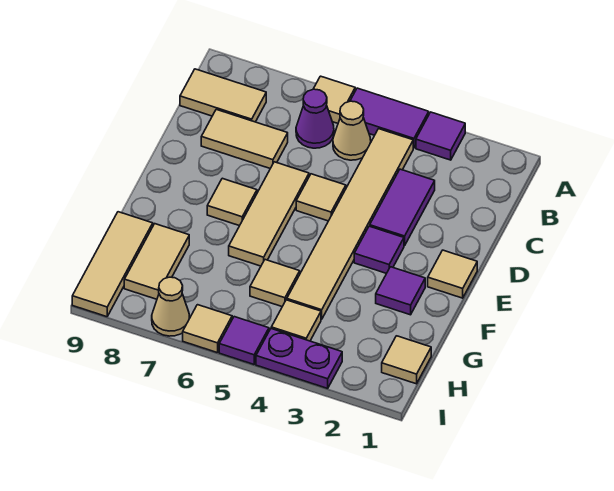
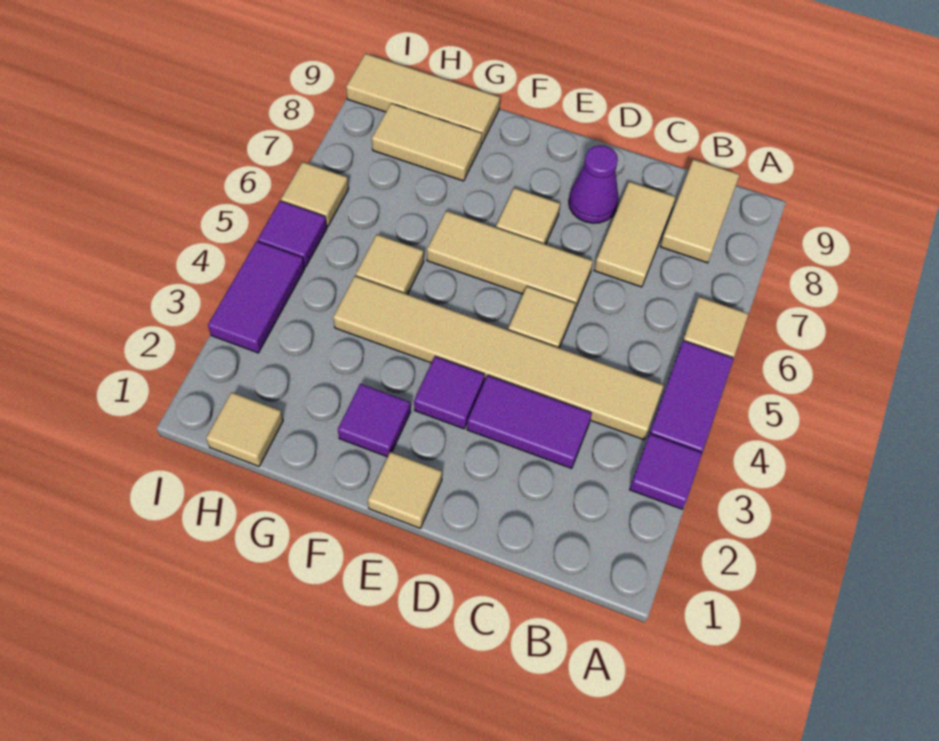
tan cone B5 level 1 -> none
purple cone B6 level 1 -> purple cone D8 level 1
tan tile H4 level 1 -> none
purple plate I3:I4 level 1 -> purple tile I3:I4 level 1
tan cone I7 level 1 -> none

